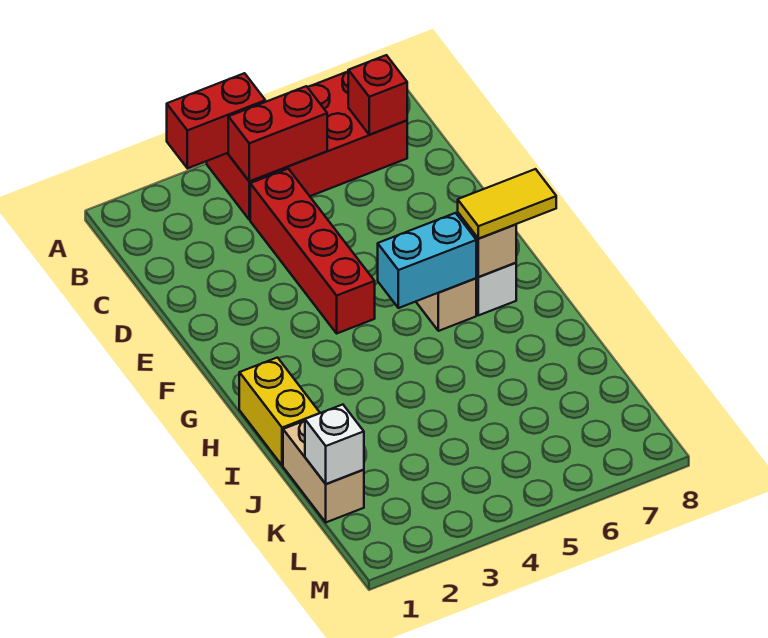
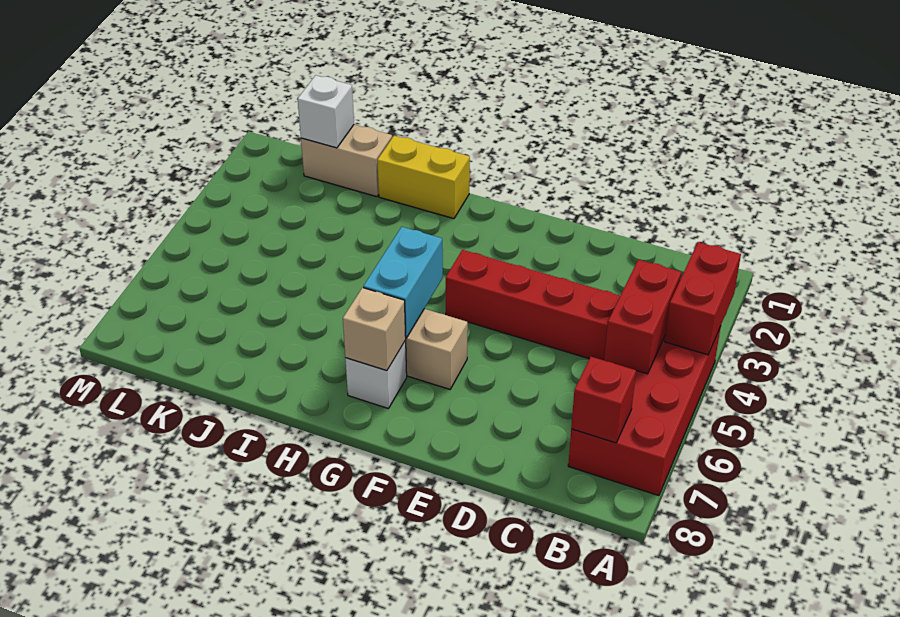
yellow tile G7:G8 level 3 -> none

